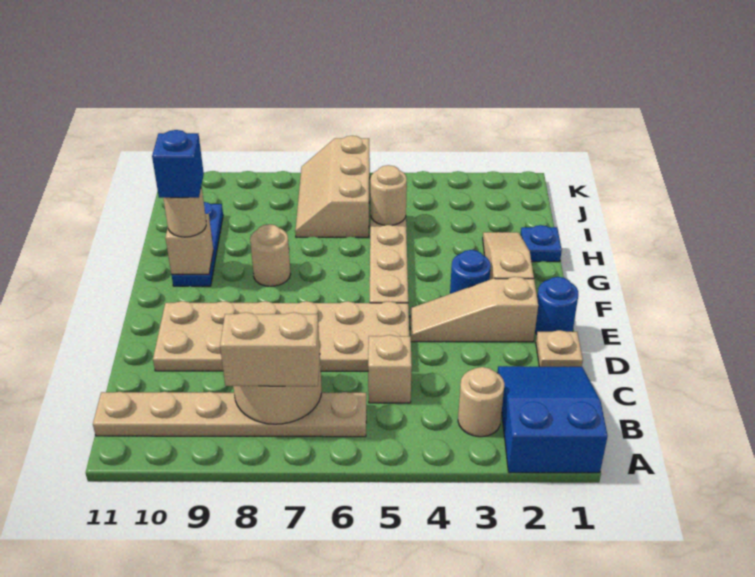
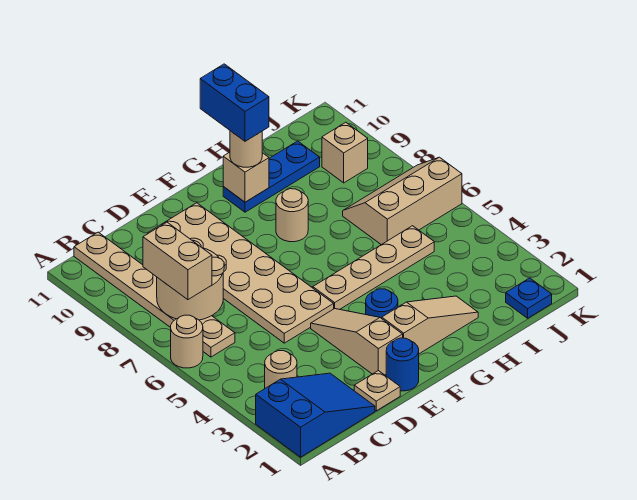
tan brick C5 level 1 -> tan brick J9 level 1
blue brick G10 level 4 -> blue brick G10:G11 level 4
blue plate H1 level 1 -> blue plate J1 level 1
tan round brick I5 level 2 -> tan round brick A6 level 1

